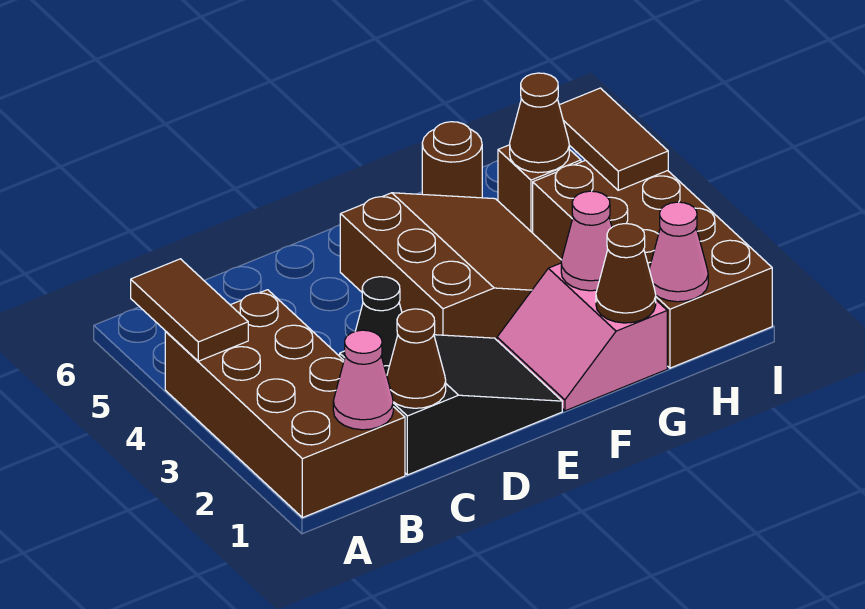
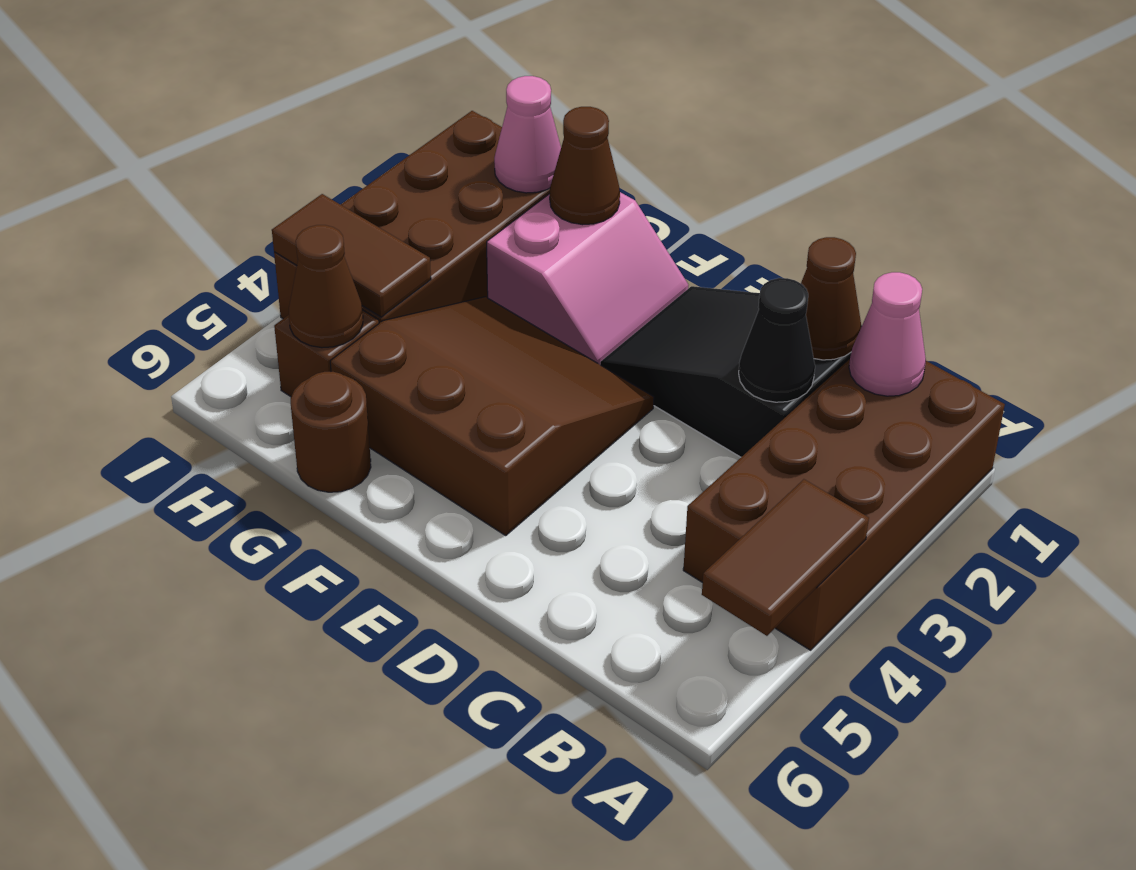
brown slope E3:G5 level 1 top E -> brown slope E3:G5 level 1 top 5
pink cone G2 level 2 -> none
brown tile I4:I5 level 2 -> brown tile H4:I4 level 2

